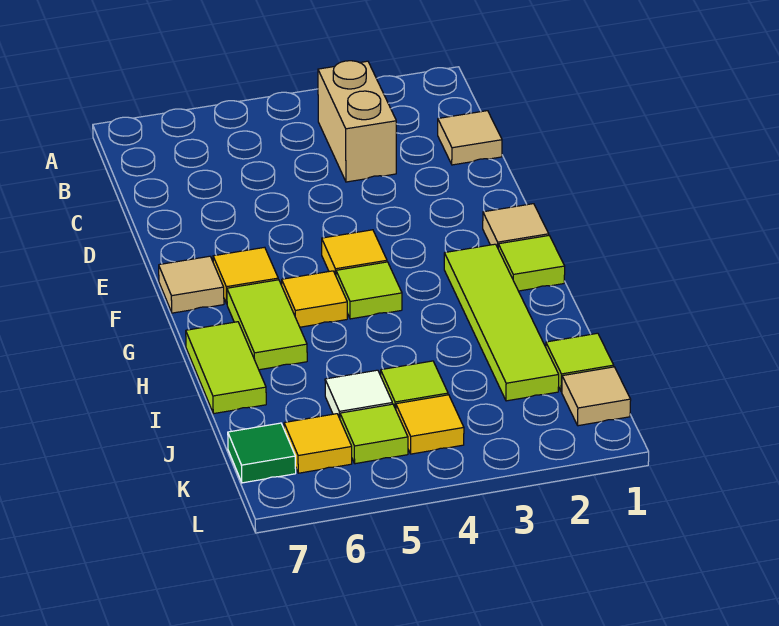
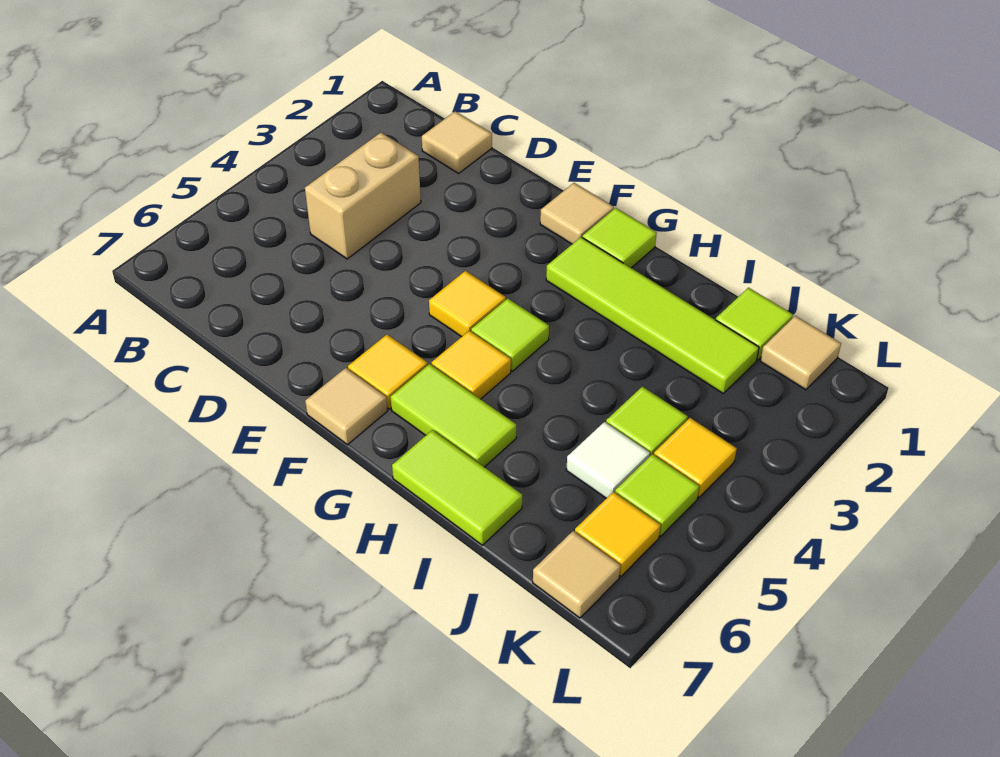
tan brick B3:C3 level 1 -> tan brick C3:C4 level 1
green tile K7 level 1 -> tan tile K7 level 1

